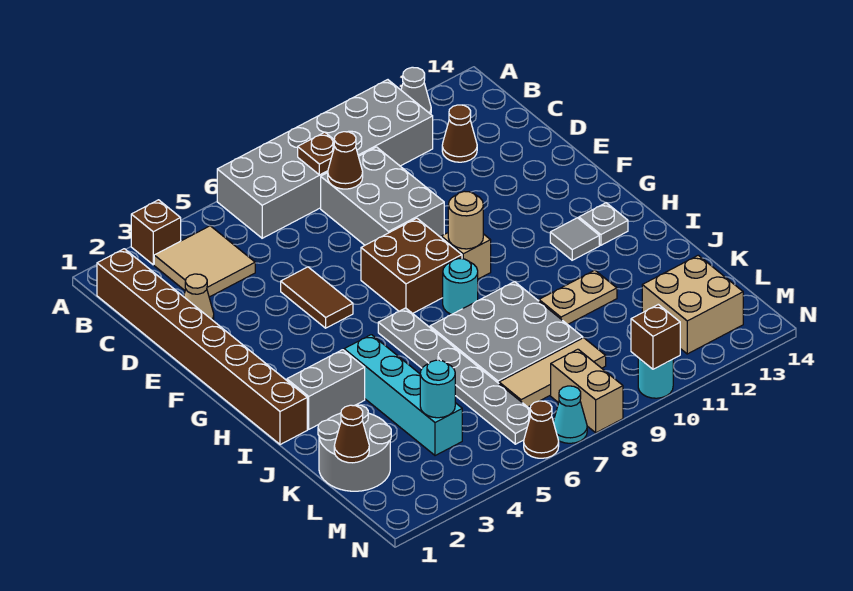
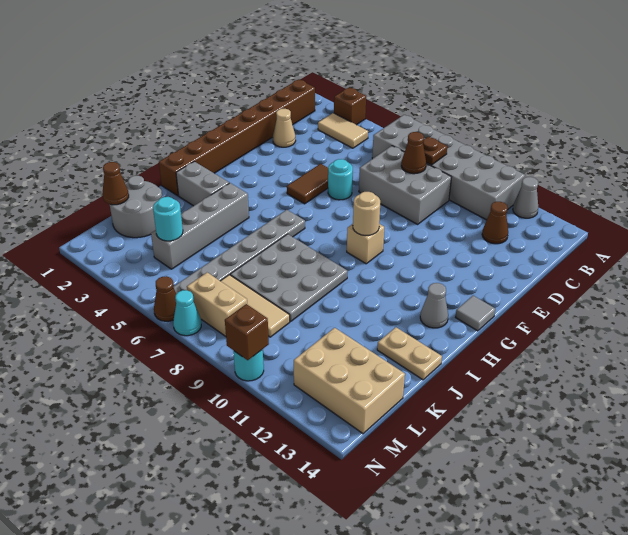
tan tile B3:C4 level 1 -> tan tile B3:B4 level 1
grey brick C8:E9 level 1 -> grey brick C7:D9 level 1
brown brick F7:G8 level 1 -> none
cyan round brick H8 level 1 -> cyan round brick E6 level 1
grey tile H12 level 1 -> grey tile G14 level 1
grey plate H13 level 1 -> grey cone H13 level 1
cyan brick I4:L4 level 1 -> grey brick I4:L4 level 1
tan plate J10:J11 level 1 -> tan plate J13:J14 level 1
tan brick L12:M13 level 1 -> tan brick L12:M14 level 1
tan brick M8:N8 level 1 -> tan brick M7:M8 level 1

